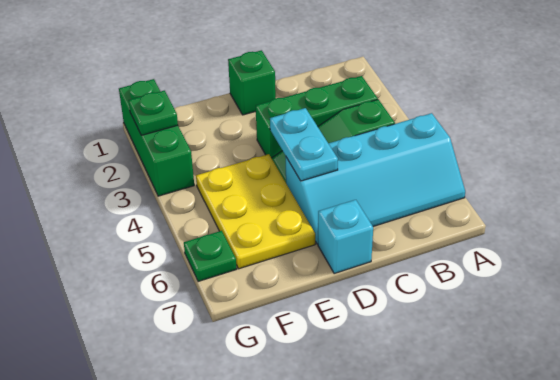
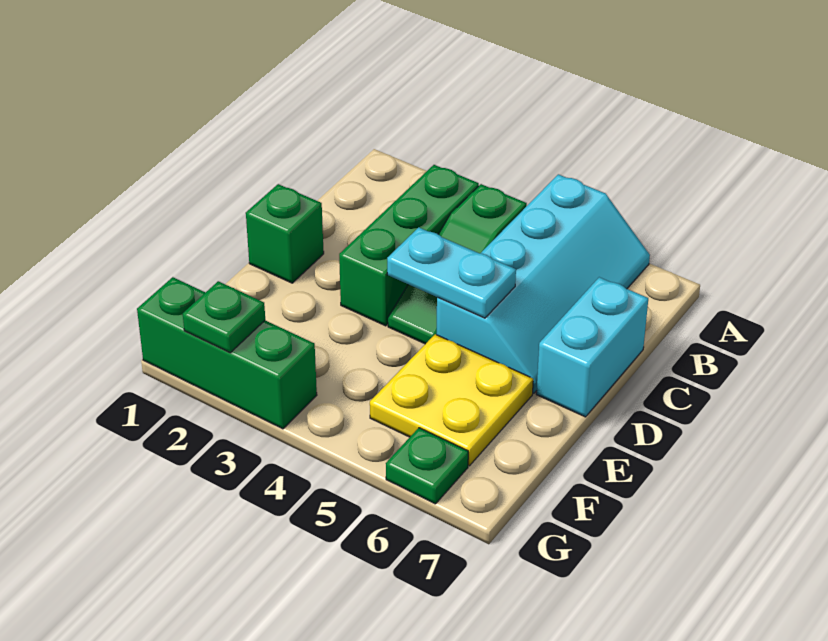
cyan brick D7 level 1 -> cyan brick C7:D7 level 1
yellow plate E4:F6 level 1 -> yellow plate E5:F6 level 1

